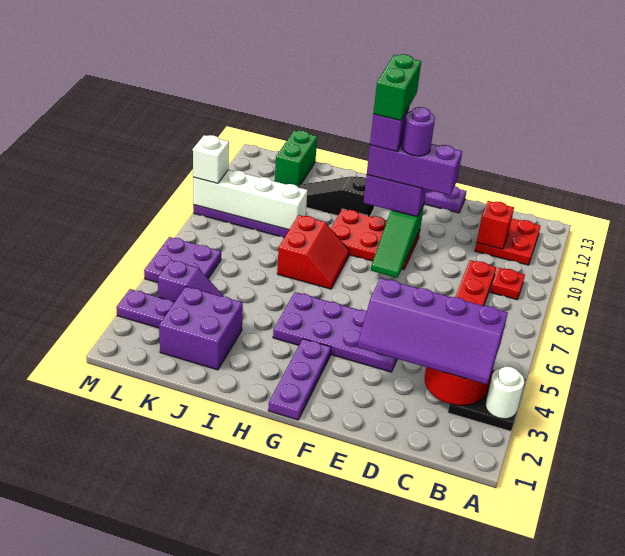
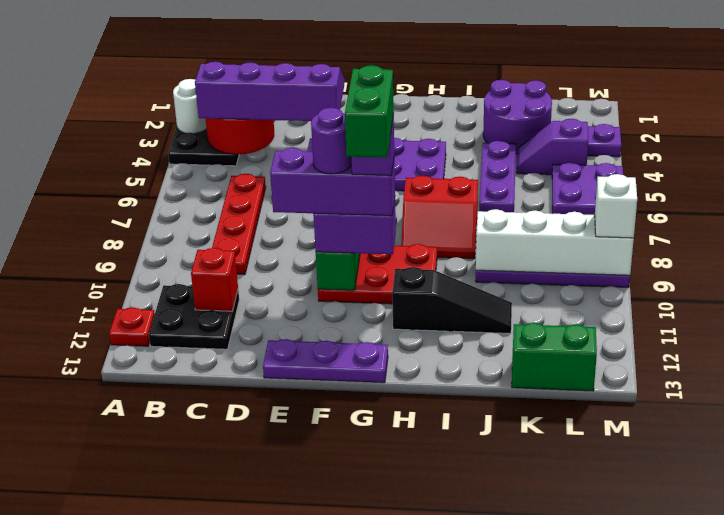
red plate B9 level 1 -> red plate A12 level 1
red plate B11:C12 level 1 -> black plate B11:C12 level 1
purple plate G1:G3 level 1 -> purple plate J4:J6 level 1
red slope H7:I8 level 1 top I -> red slope H7:I8 level 1 top 7
purple brick J2:K3 level 1 -> purple round brick J2:K3 level 1
green brick K12:K13 level 1 -> green brick K13:L13 level 1

